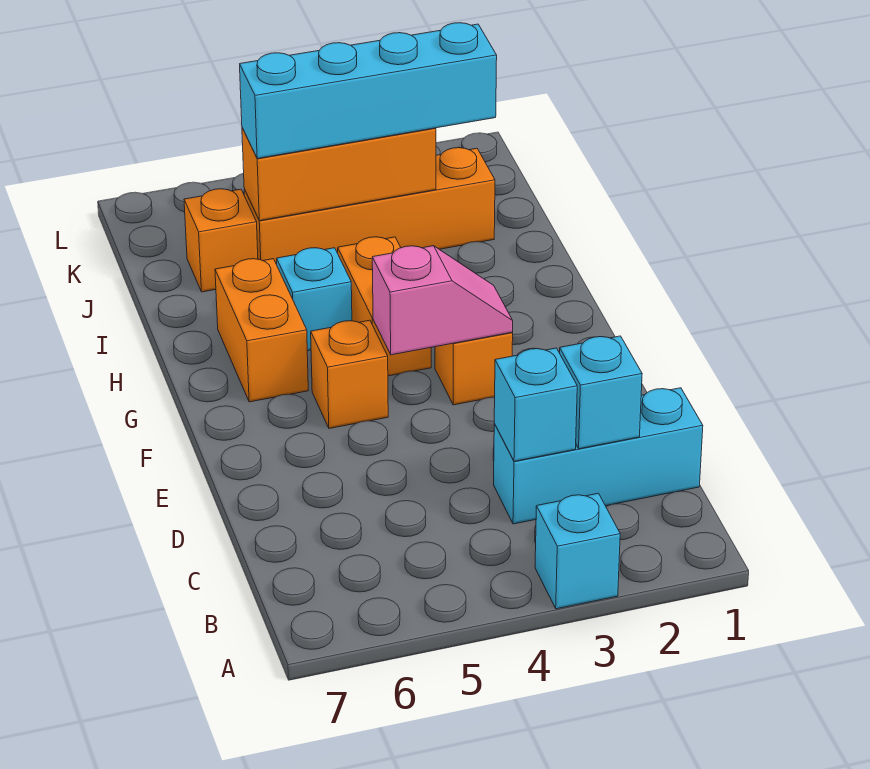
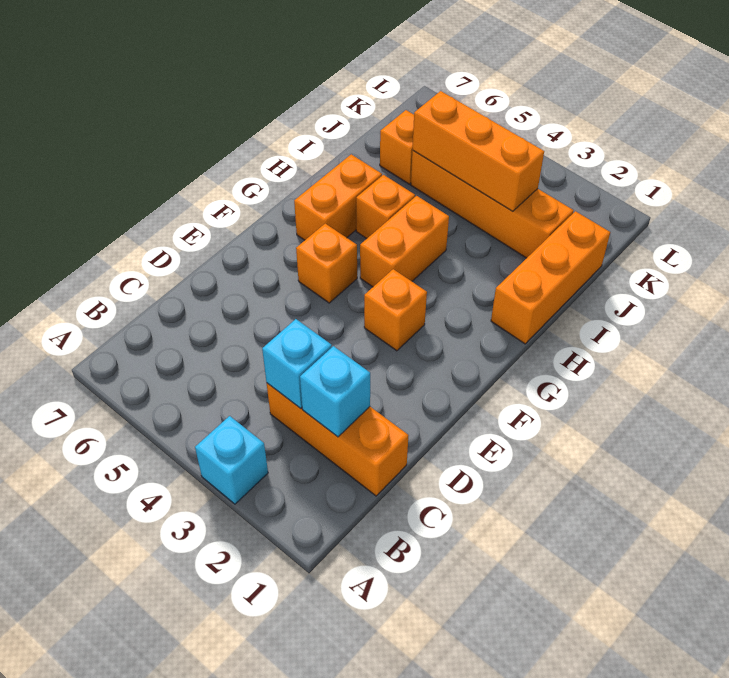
cyan brick C1:C3 level 1 -> orange brick C1:C3 level 1
pink slope F3:F4 level 2 top 4 -> none
none -> orange brick H1:J1 level 1
cyan brick H5 level 1 -> orange brick H5 level 1
cyan brick J2:J5 level 3 -> none

